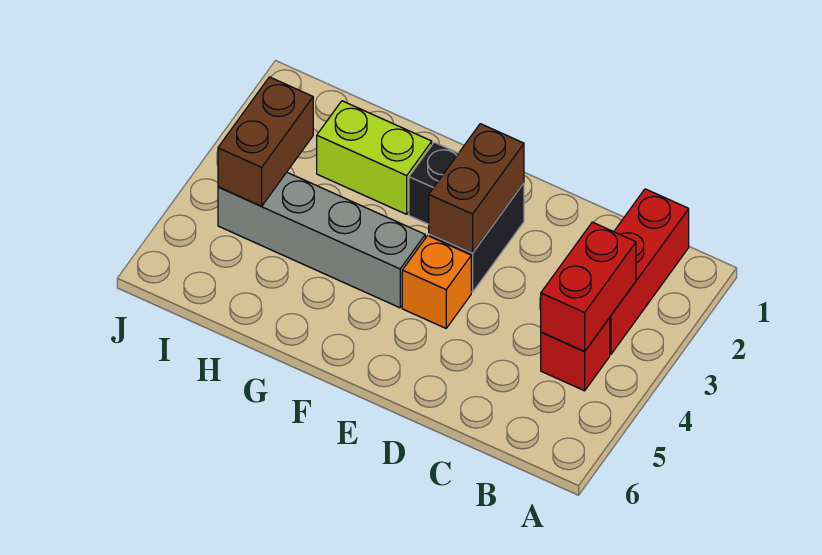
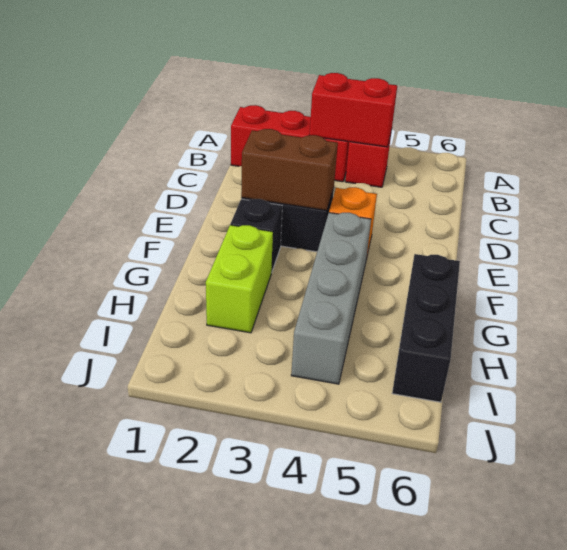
none -> black brick G6:I6 level 1
brown brick I3:I4 level 2 -> none

